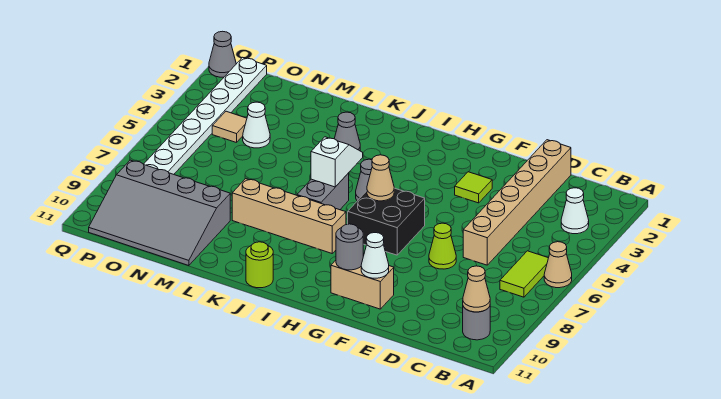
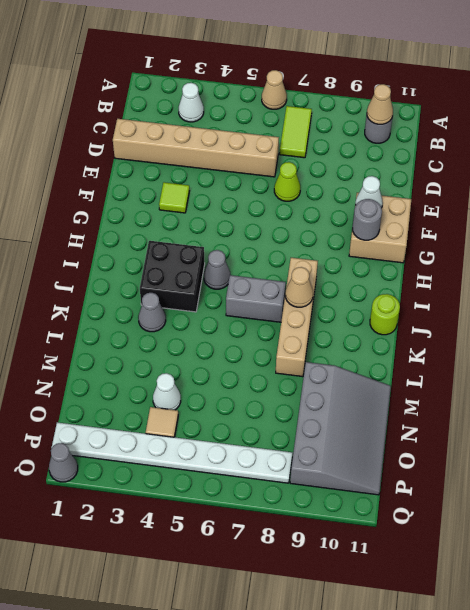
lime tile B6:B7 level 1 -> lime tile B7:C7 level 1
tan brick F10:G10 level 1 -> tan brick F10:G11 level 1
black brick G6:H7 level 1 -> black brick I3:J4 level 1
tan cone H6 level 2 -> tan cone J8 level 2
white slope J5:J6 level 2 top 6 -> none

